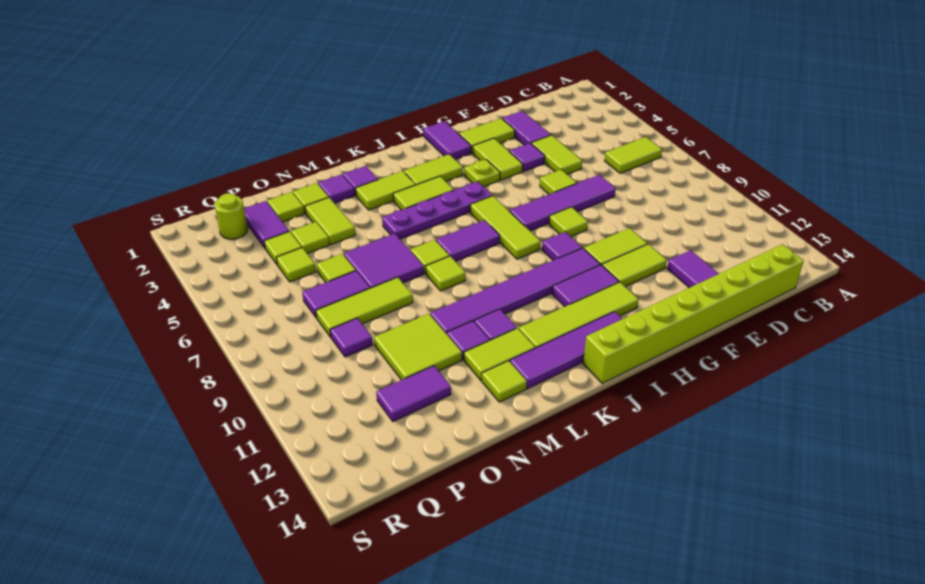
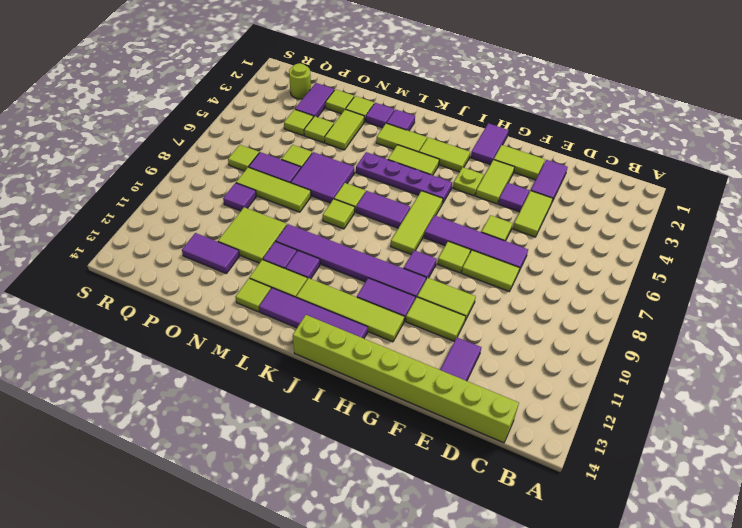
lime tile B6:C6 level 1 -> lime tile E8:F8 level 1
lime tile P5 level 1 -> lime tile Q7 level 1

